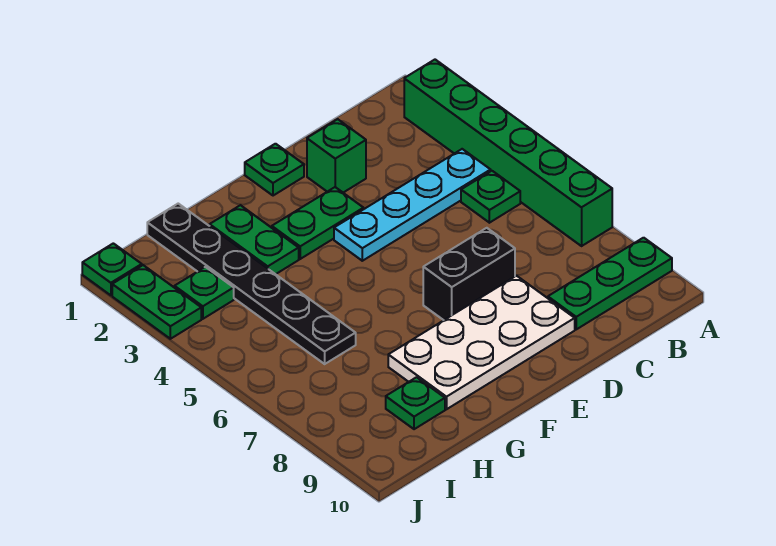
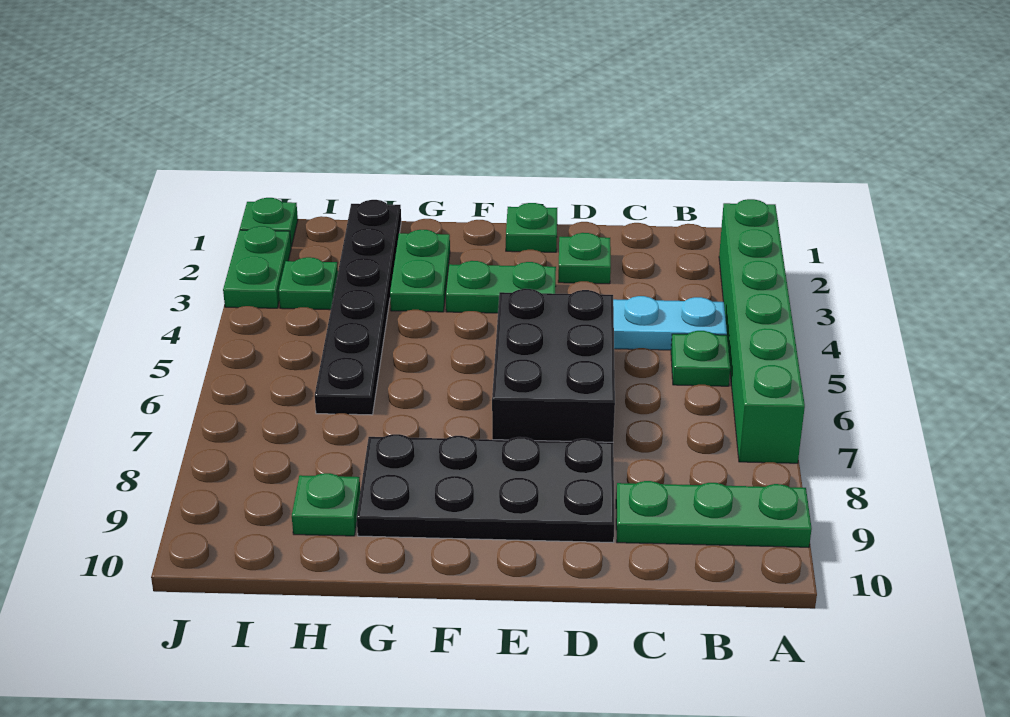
green brick D2 level 1 -> green plate D2 level 1
black brick D7:E7 level 1 -> black brick D5:E7 level 1
white plate D8:G9 level 1 -> black plate D8:G9 level 1

